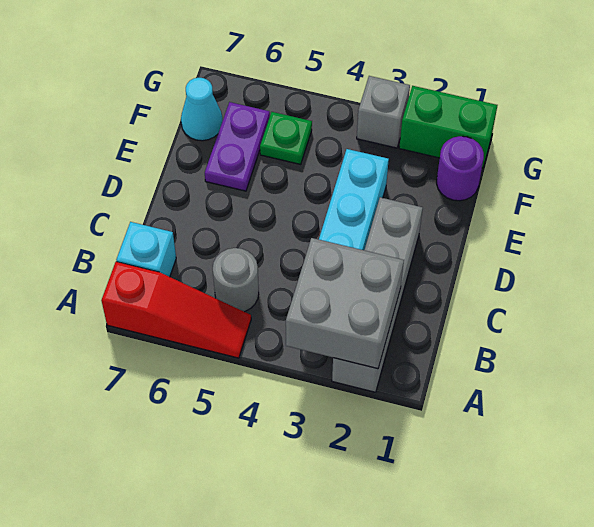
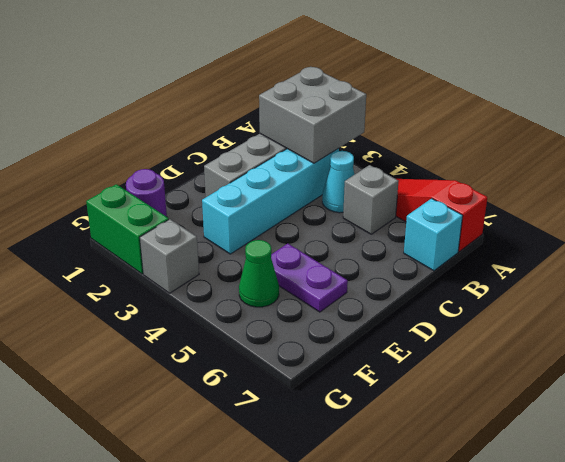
grey round brick B5 level 1 -> grey brick B5 level 1
purple plate E6:F6 level 1 -> purple plate E5:E6 level 1
green plate F5 level 1 -> green cone F5 level 1
cyan cone F7 level 1 -> cyan cone B4 level 1

